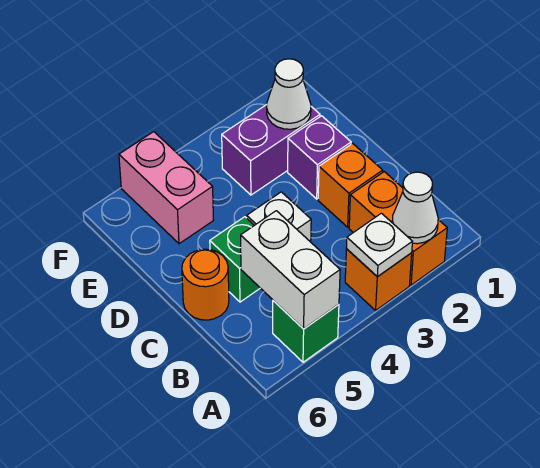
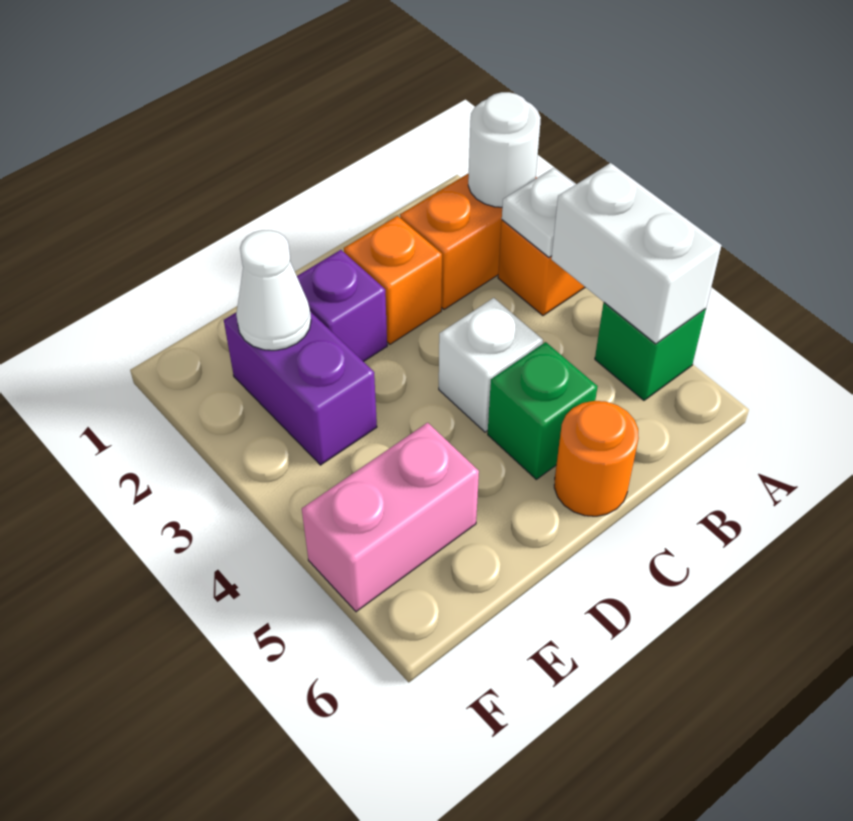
white cone A2 level 2 -> white round brick A2 level 2
white brick A5:B5 level 2 -> white brick A4:A5 level 2

